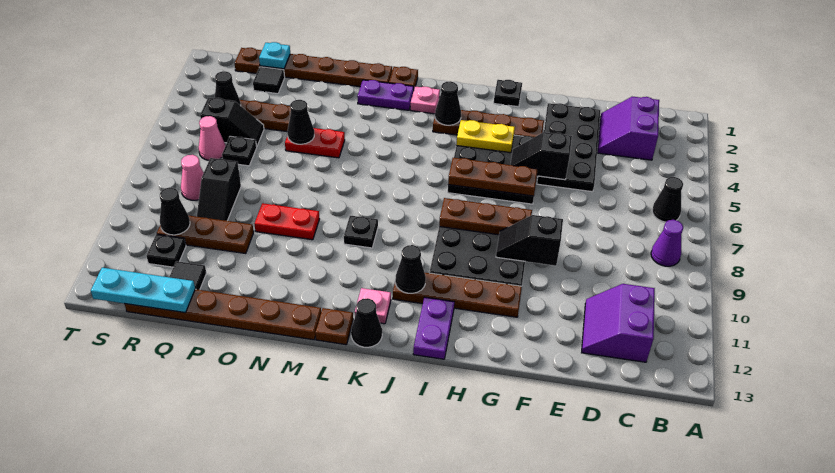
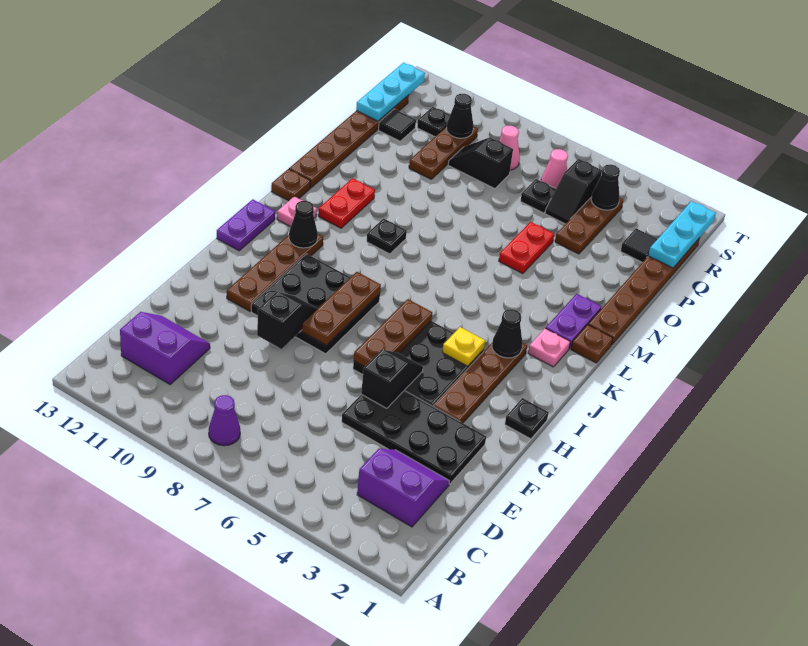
black cone B6 level 1 -> none
yellow plate H4:I4 level 2 -> yellow plate I4 level 2
purple plate I12:I13 level 1 -> purple plate I13:J13 level 1
black cone K13 level 1 -> none
red plate N9:O9 level 1 -> red plate L11:M11 level 1
black cone O5 level 2 -> none
cyan plate Q1 level 2 -> cyan plate Q1:S1 level 2

